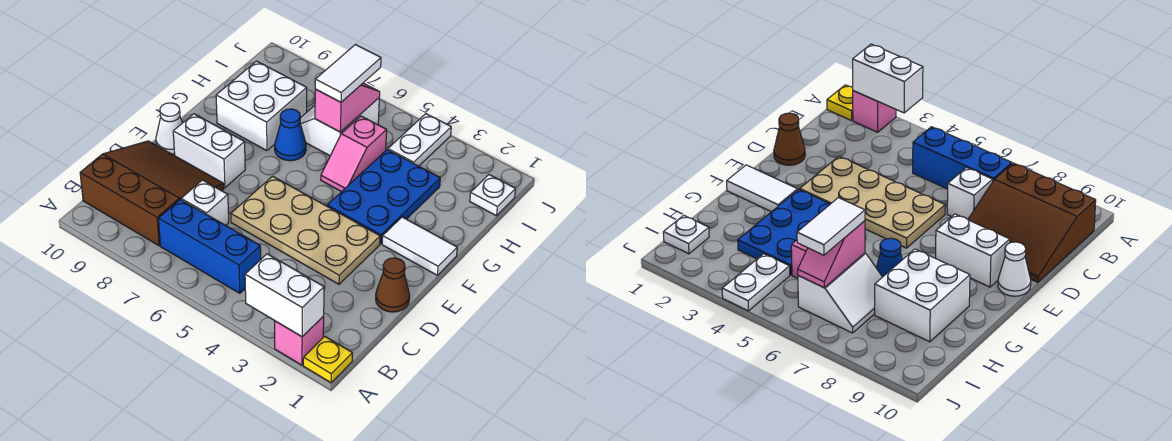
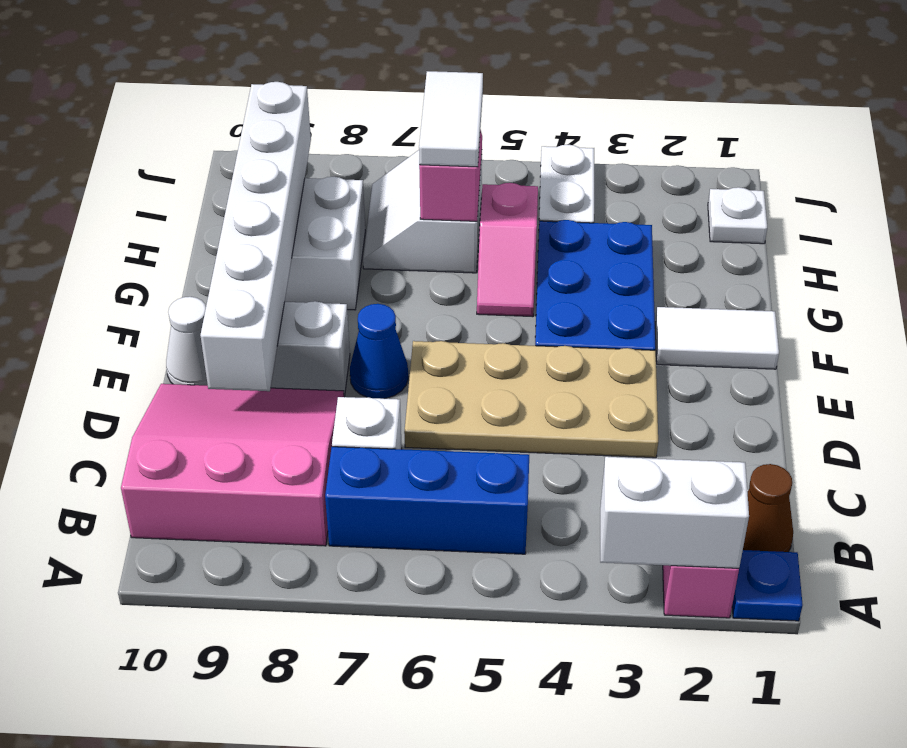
yellow plate A1 level 1 -> blue plate A1 level 1
brown slope B8:D10 level 1 top B -> pink slope B8:D10 level 1 top B
brown cone D1 level 1 -> brown cone B1 level 1
none -> white brick D9:I9 level 2
blue cone G7 level 1 -> blue cone E7 level 1

